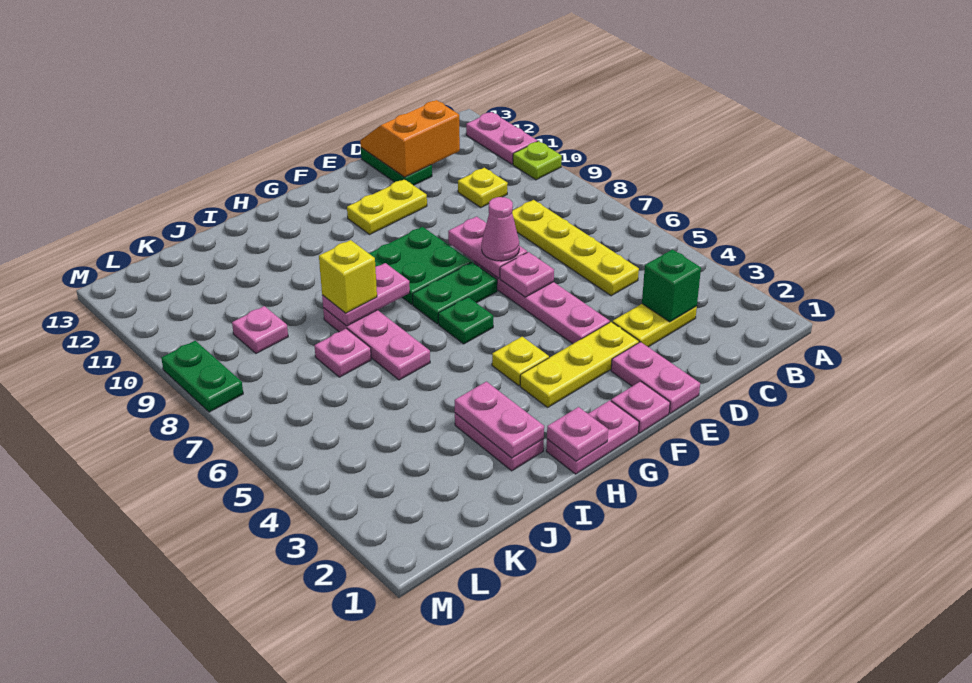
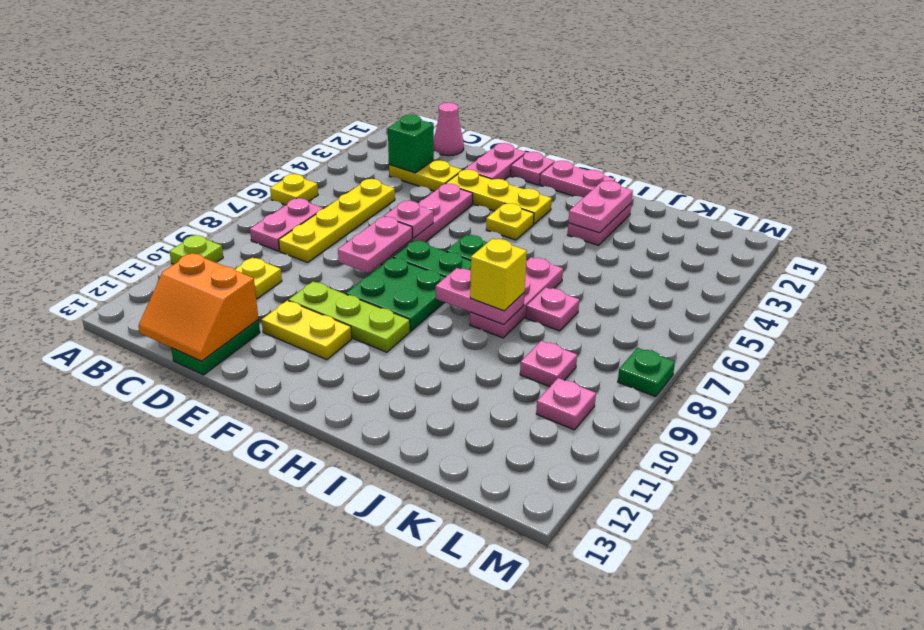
none -> yellow plate A6 level 1
pink plate A11:A12 level 1 -> pink plate B7:B8 level 1
pink cone E7 level 3 -> pink cone C1 level 1
none -> lime plate E10:G10 level 1
pink plate H1 level 2 -> pink plate L10 level 1
green plate M8:M9 level 1 -> green plate M8 level 1

